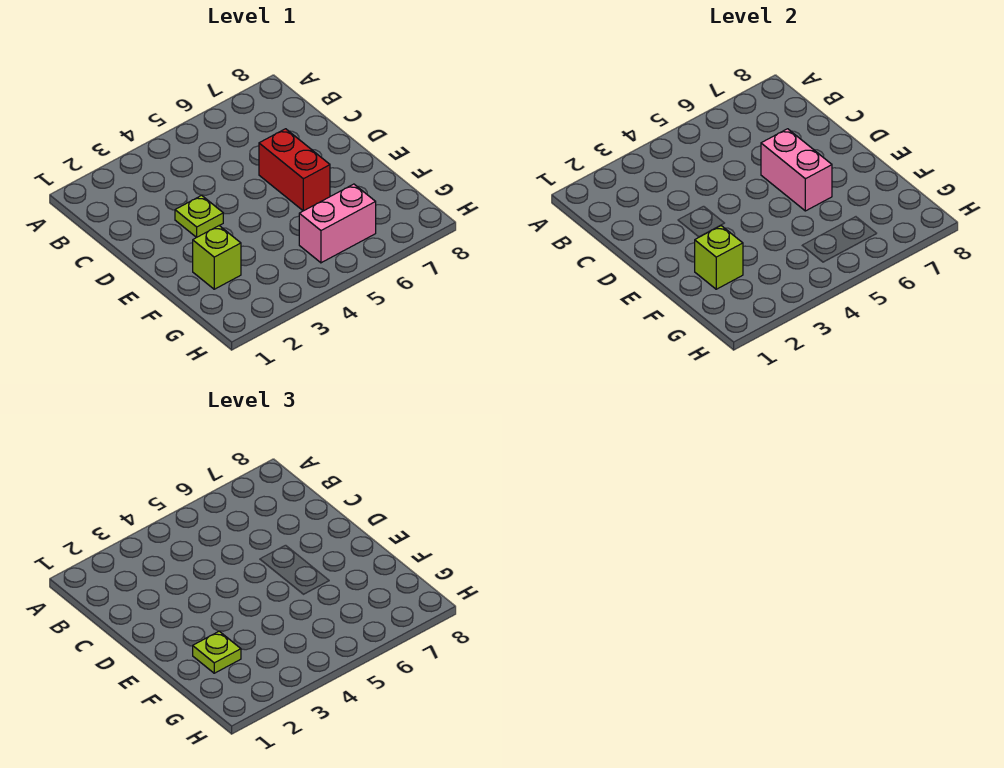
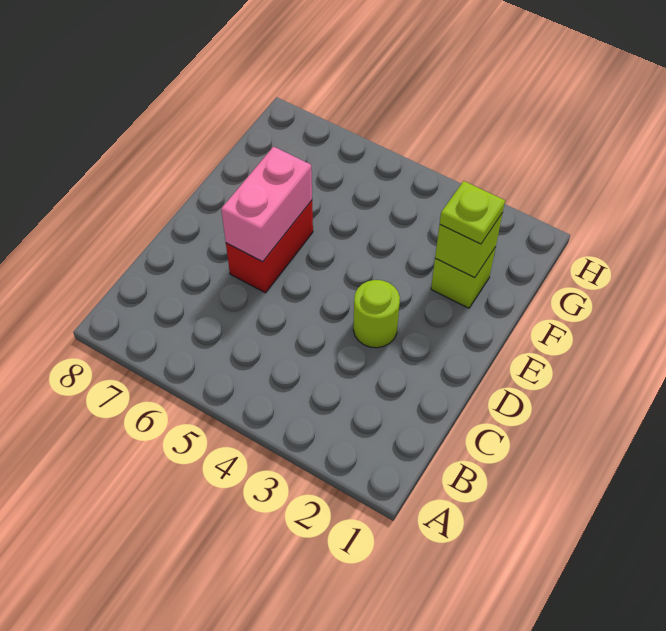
lime plate D3 level 1 -> lime round brick D3 level 1
pink brick G5:G6 level 1 -> none

